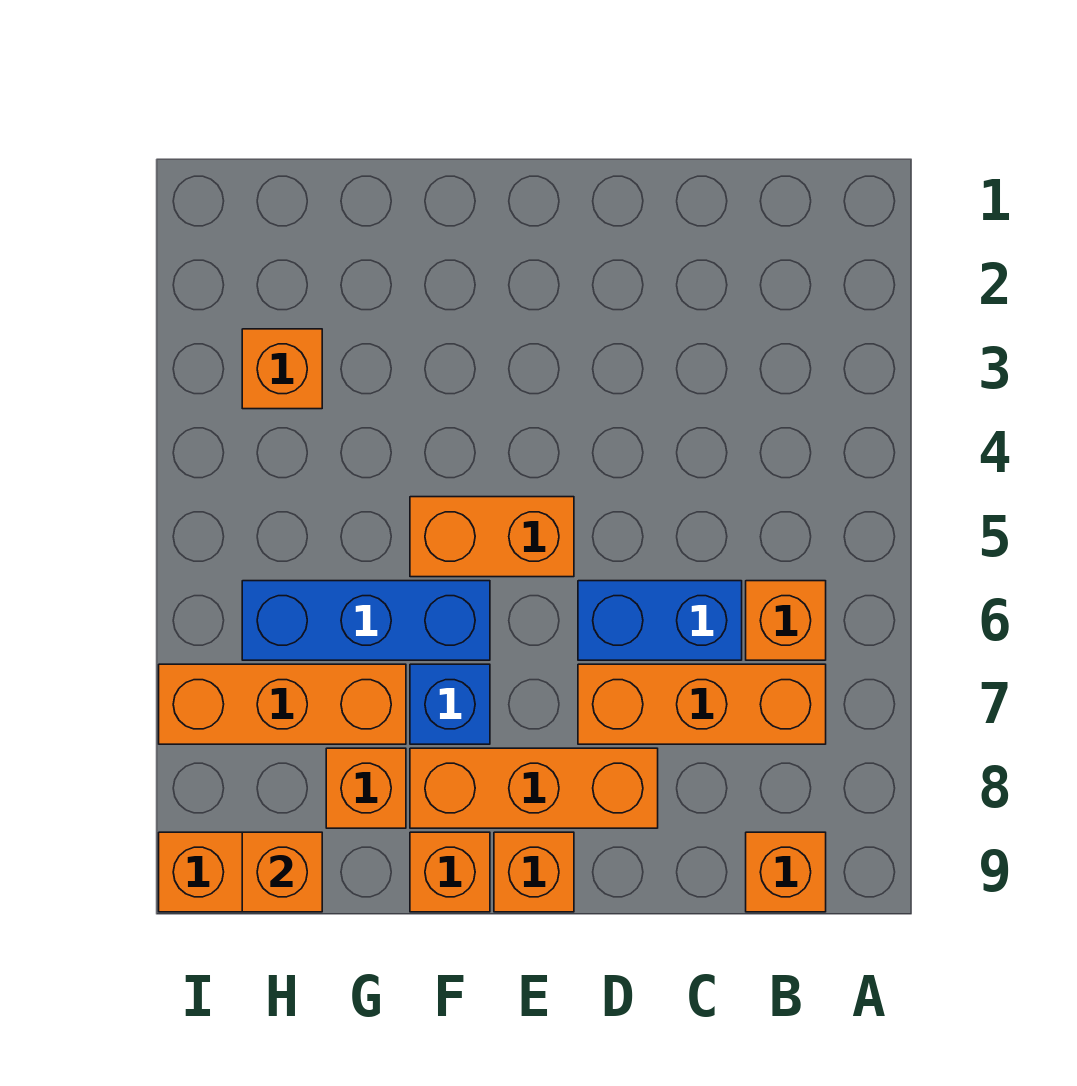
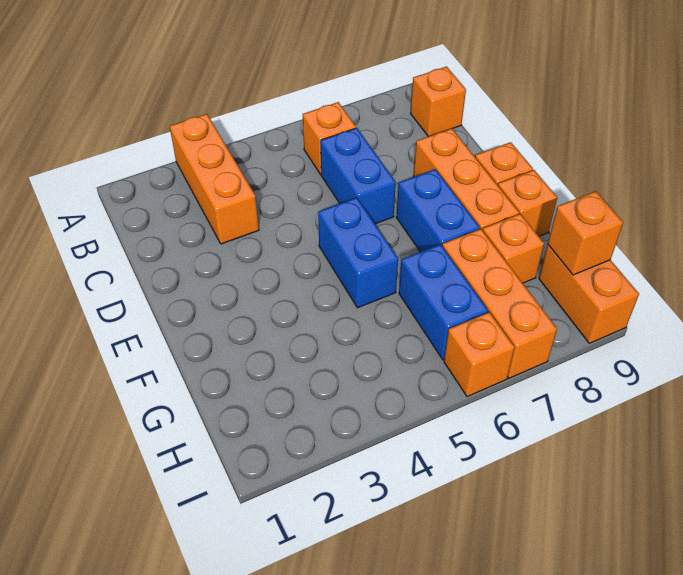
orange brick B7:D7 level 1 -> orange brick A3:C3 level 1
orange brick E5:F5 level 1 -> blue brick E5:F5 level 1
blue brick F6:H6 level 1 -> blue brick G6:H6 level 1
blue brick F7 level 1 -> blue brick E7:F7 level 1
orange brick H3 level 1 -> orange brick I6 level 1

